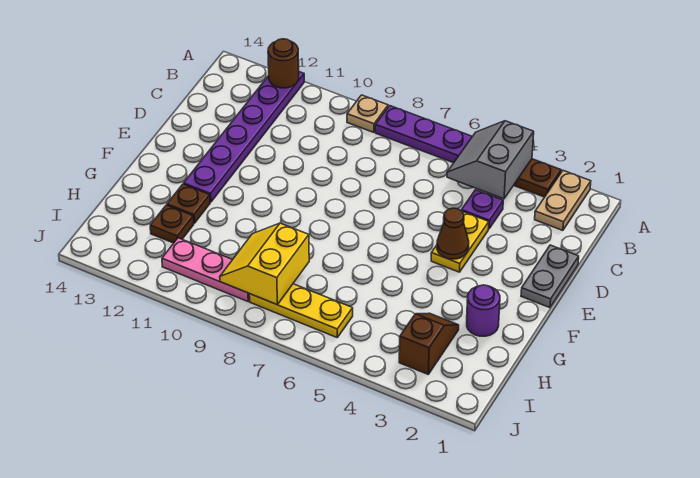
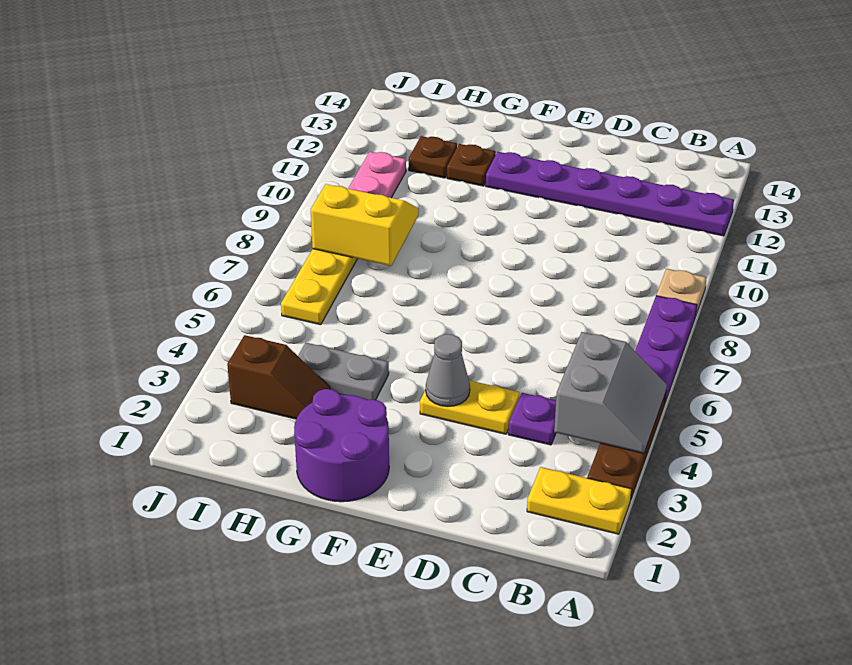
tan plate A2:B2 level 1 -> yellow plate A2:B2 level 1
grey slope A4:B5 level 2 top 4 -> grey slope A4:B5 level 2 top B
brown round brick A12 level 2 -> none
grey plate D1:E1 level 1 -> grey plate G4:H4 level 1
brown cone E4 level 2 -> grey cone E4 level 2
purple round brick G2 level 1 -> purple round brick F1:G2 level 1

